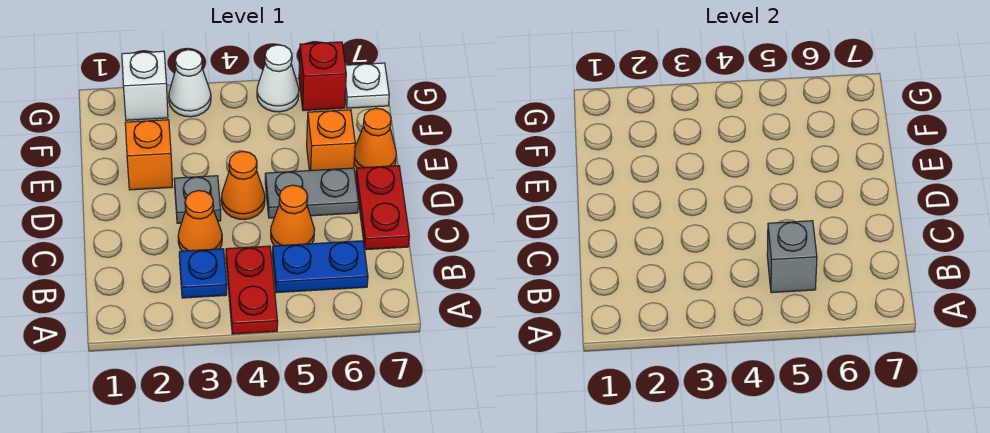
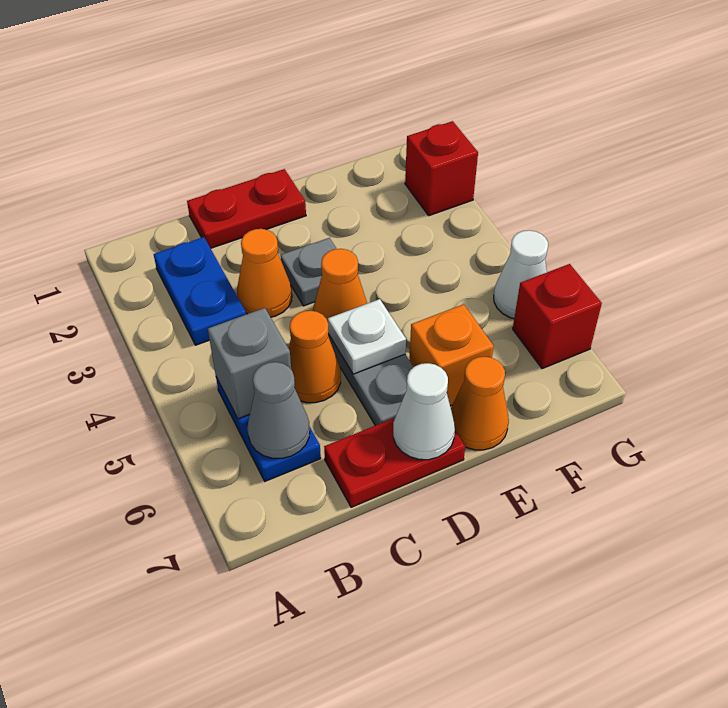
red plate A4:B4 level 1 -> red plate C1:D1 level 1
blue plate B3 level 1 -> blue plate B2:B3 level 1
none -> grey cone B6 level 2
orange brick E2 level 1 -> none
white brick G2 level 1 -> red brick G2 level 1
white cone G3 level 1 -> white cone D7 level 2
white plate G7 level 1 -> white plate D5 level 2

